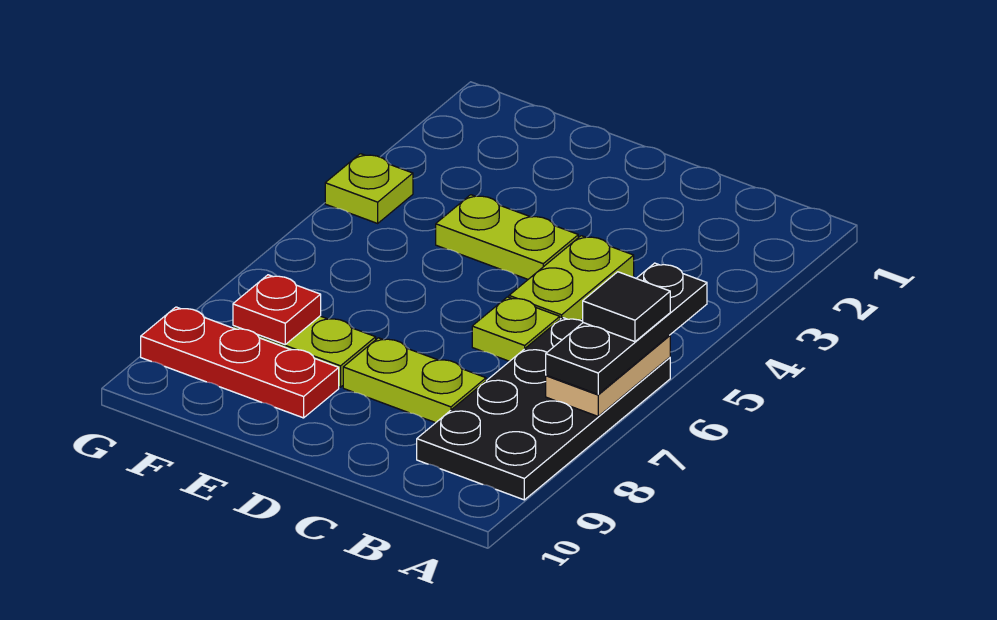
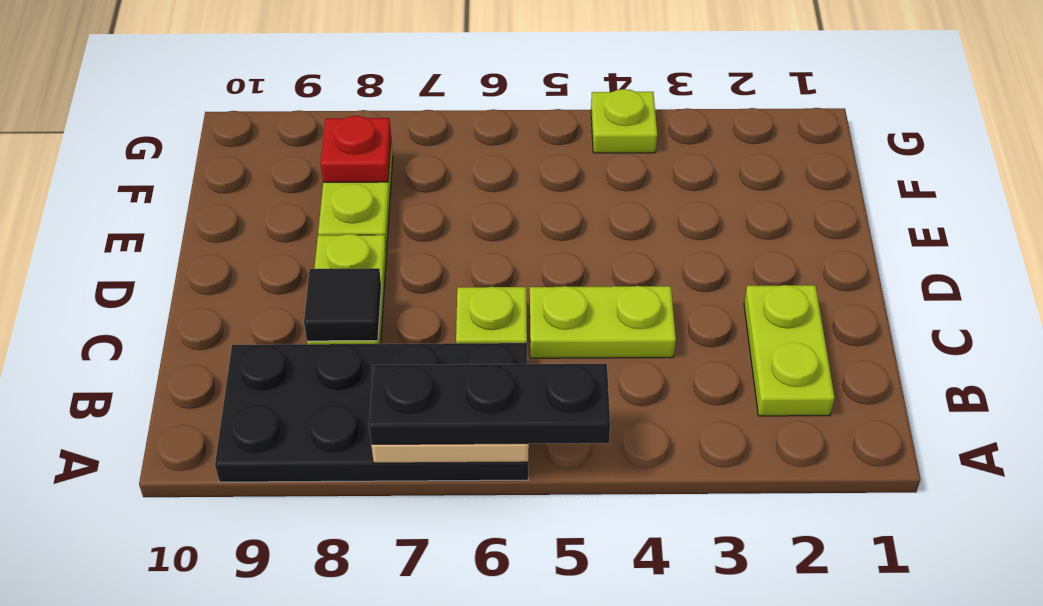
black tile A6 level 4 -> black tile C8 level 2
lime plate D4:E4 level 1 -> lime plate B2:C2 level 1
red plate E9:G9 level 1 -> none

